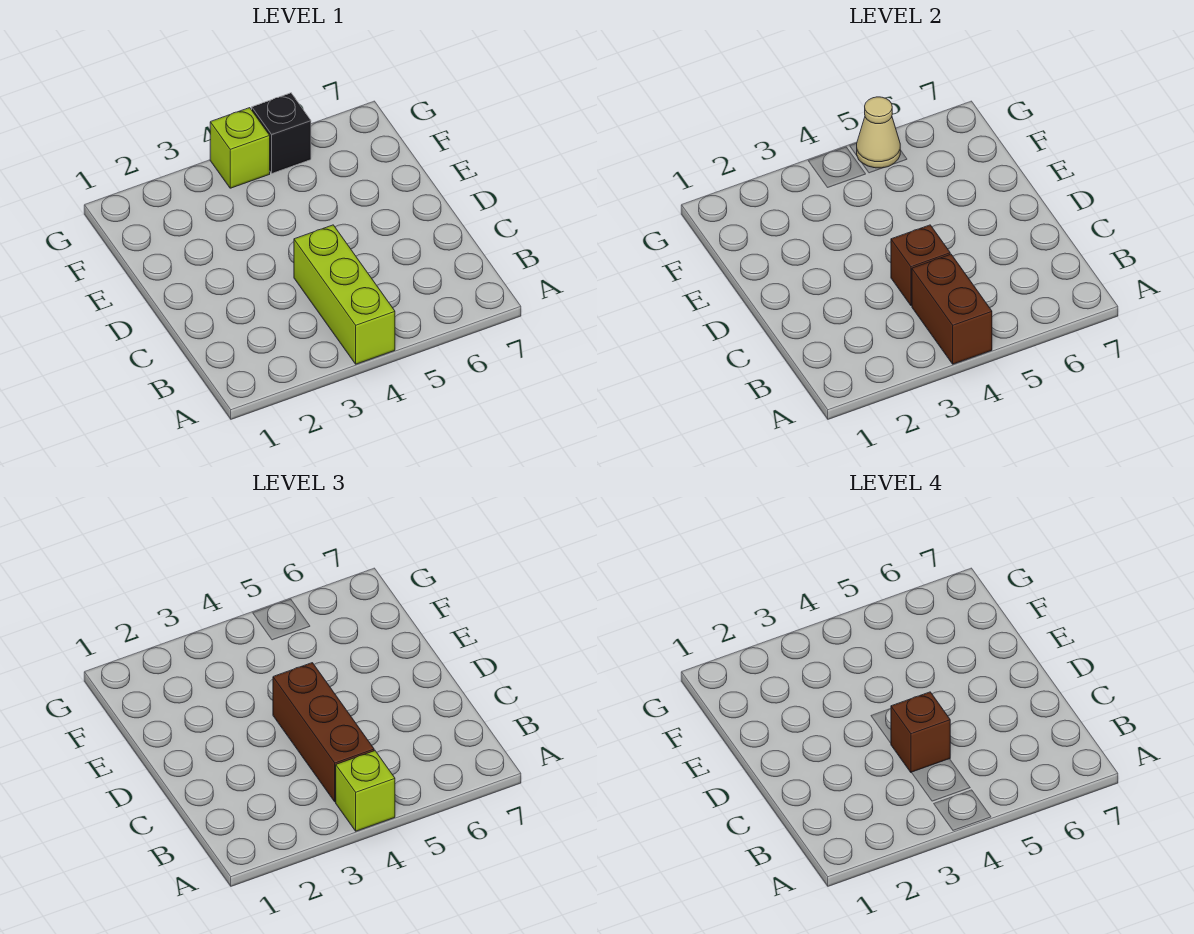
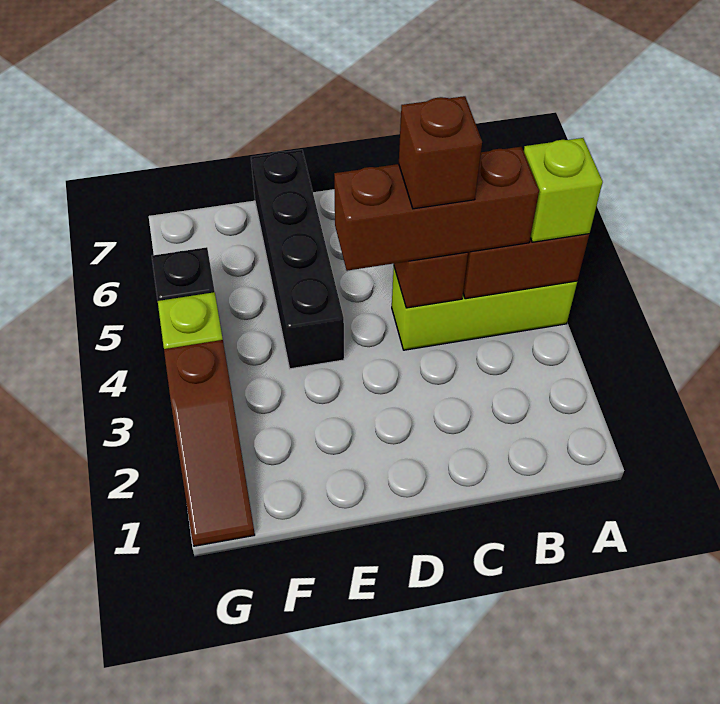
none -> black brick E4:E7 level 1
none -> brown slope G1:G3 level 1 top 3
tan cone G5 level 2 -> none

